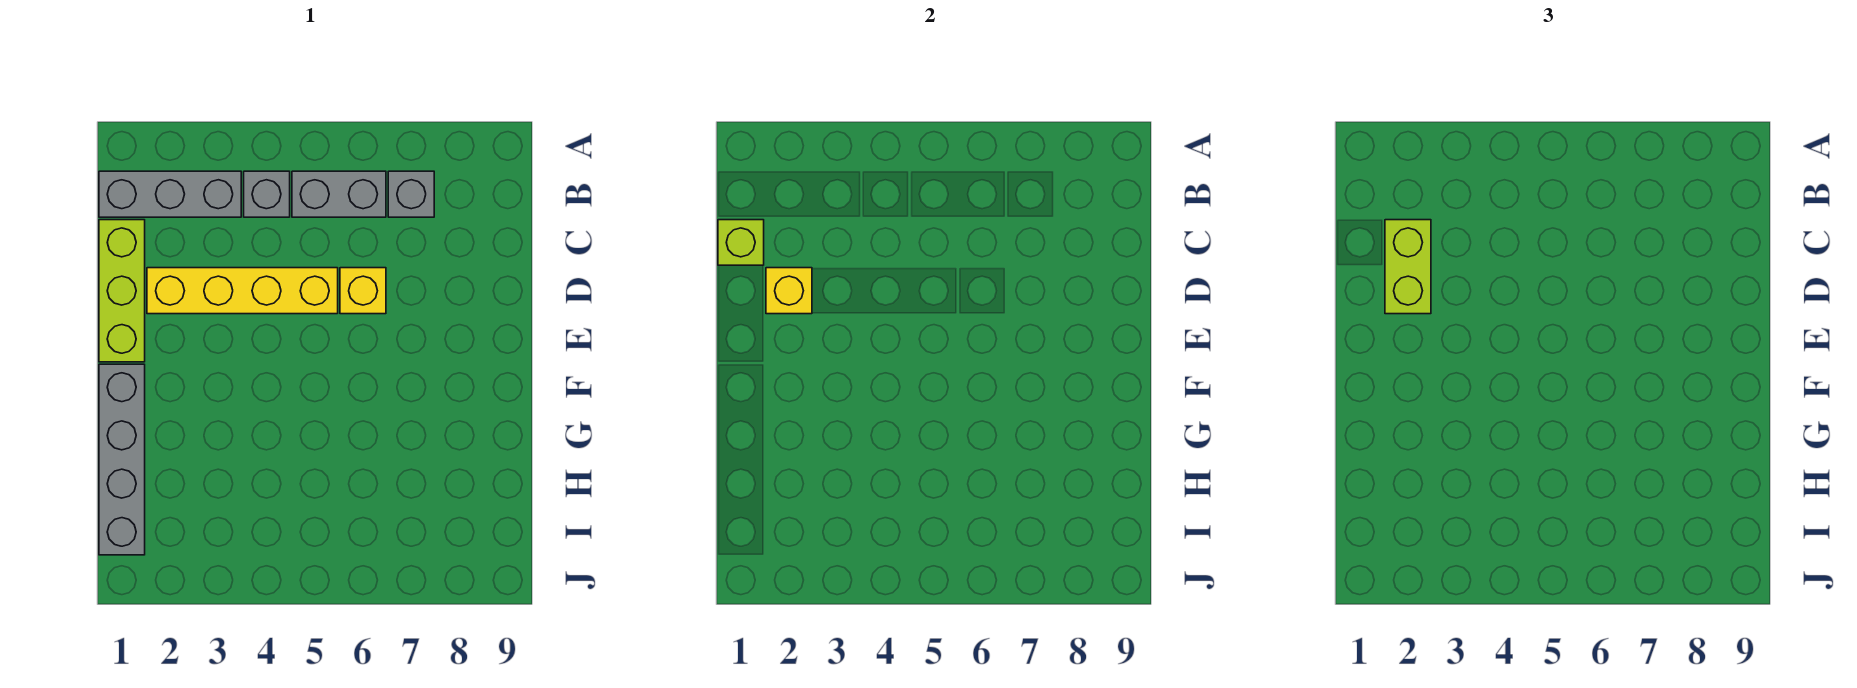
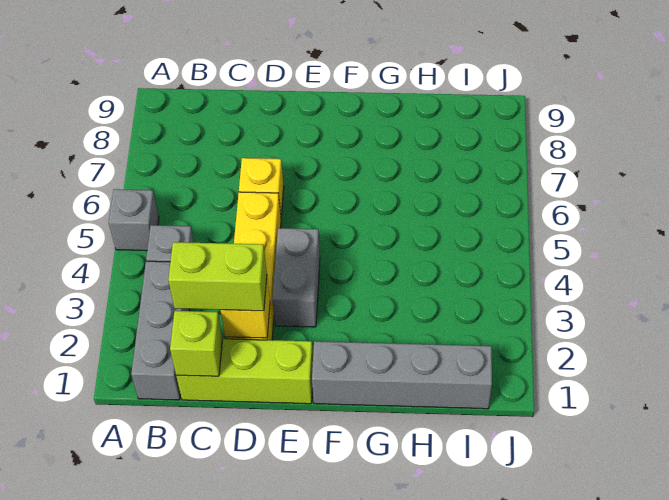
grey brick B5:B6 level 1 -> grey brick E3:E4 level 1
grey brick B7 level 1 -> grey brick A5 level 1

